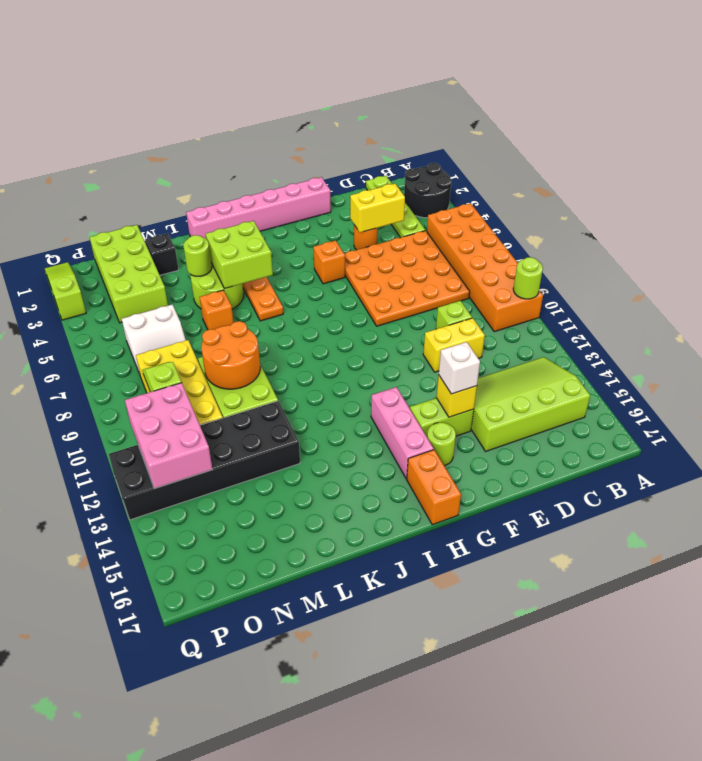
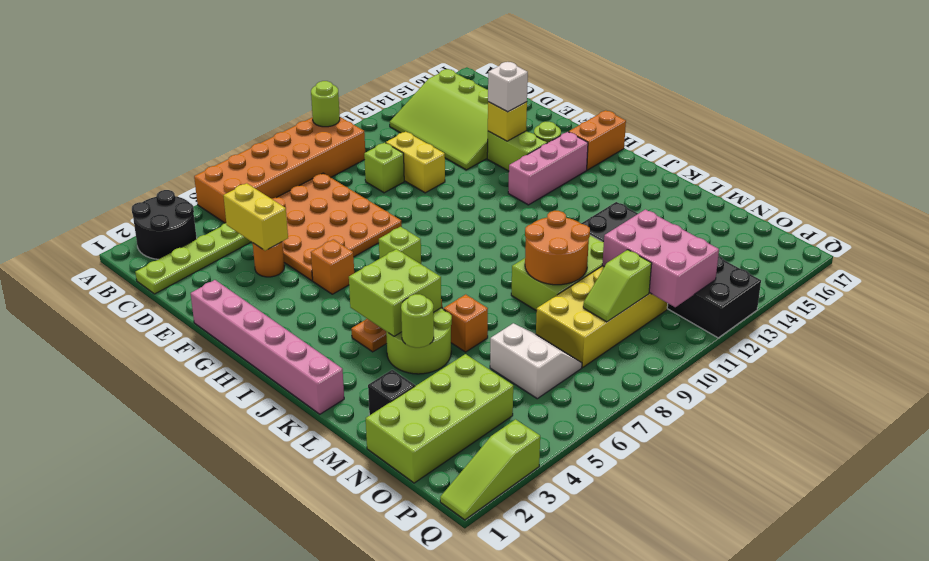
none -> lime brick H7 level 1
pink brick O11:P13 level 2 -> pink brick N11:P12 level 2

